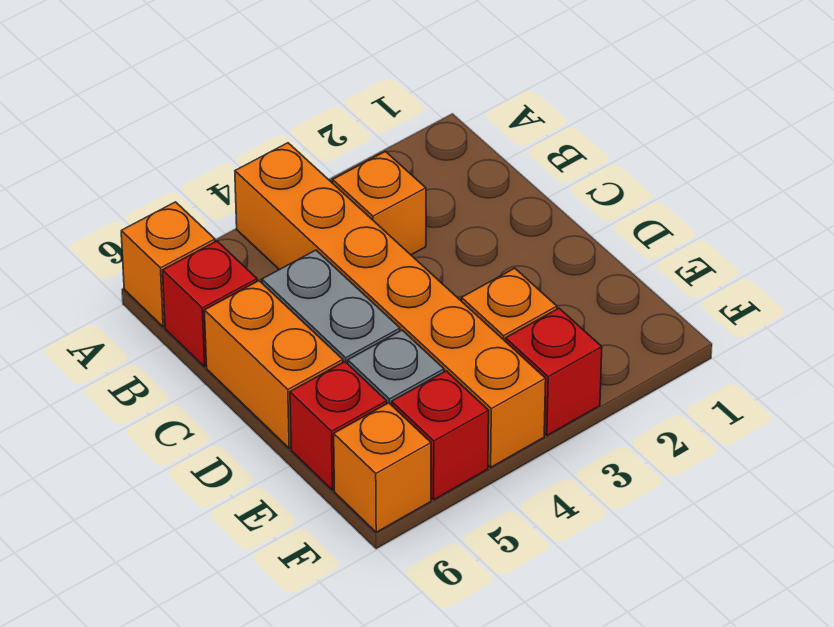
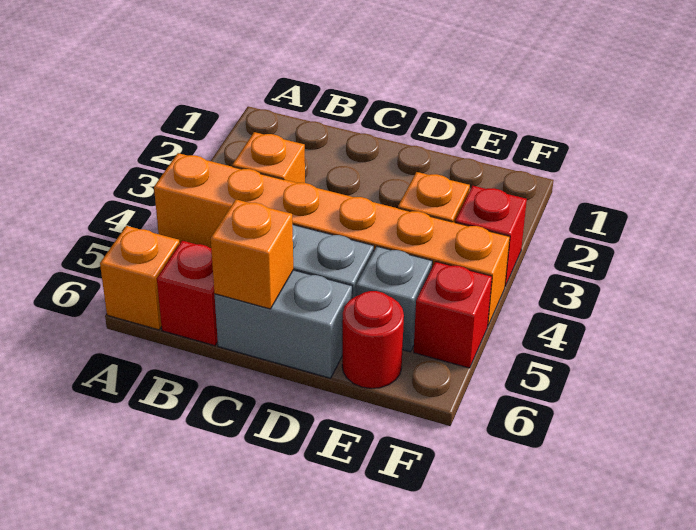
orange brick C6:D6 level 1 -> grey brick C6:D6 level 1
red brick E6 level 1 -> red round brick E6 level 1
orange brick F6 level 1 -> orange brick C6 level 2

